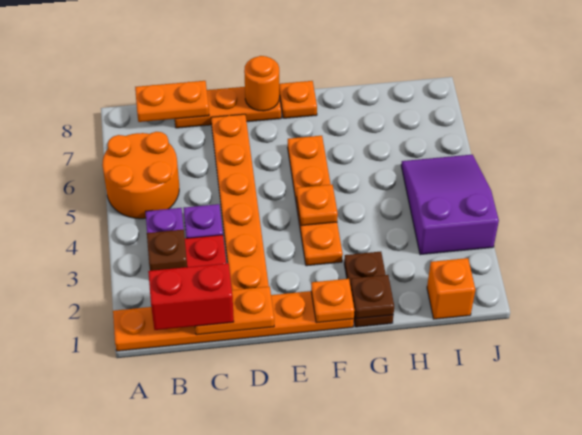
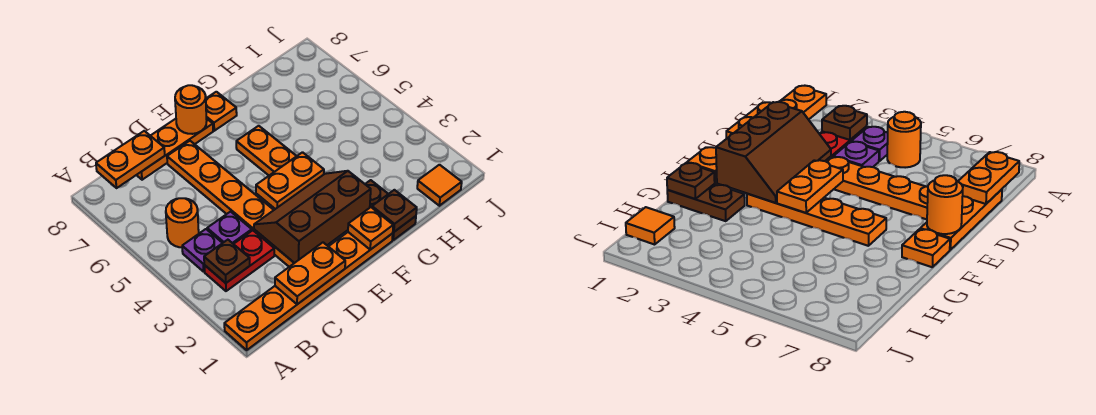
orange round brick A5:B6 level 1 -> orange round brick B5 level 1
red brick B1:C1 level 3 -> none
none -> brown slope D2:F3 level 2 top 2
orange plate F4 level 2 -> orange plate E4:F4 level 2
orange brick I1 level 1 -> orange tile I1 level 1
purple slope I3:J5 level 1 top 3 -> none

